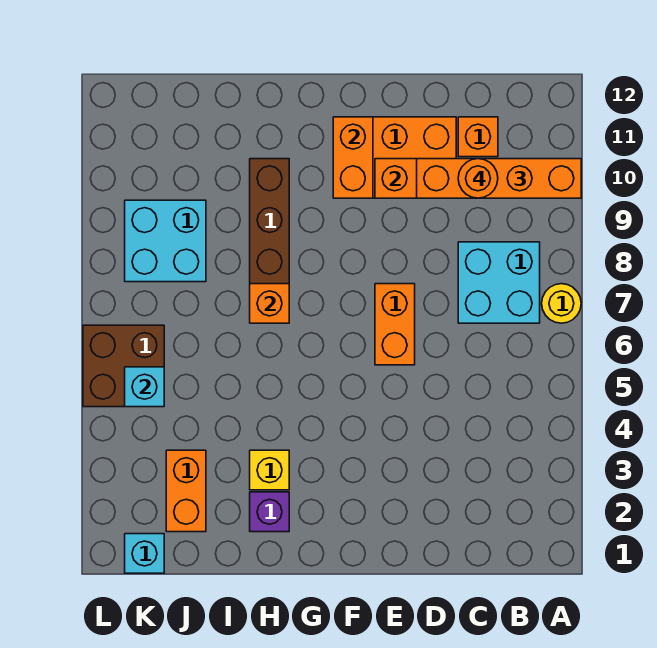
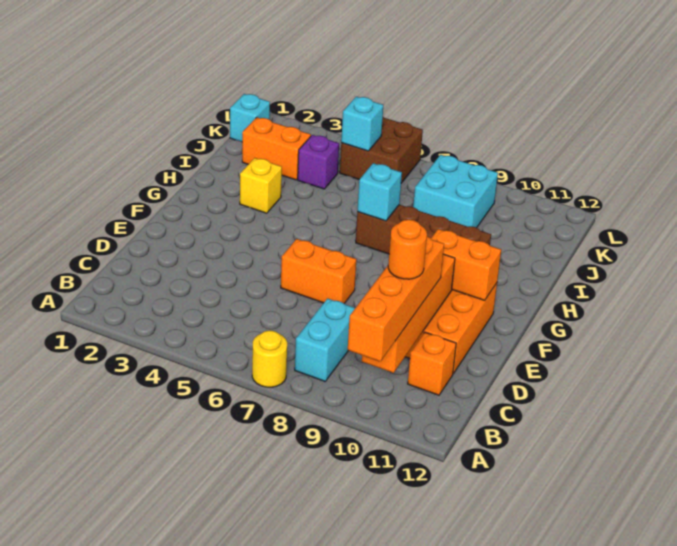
cyan brick B7:C8 level 1 -> cyan brick B8:C8 level 1
purple brick H2 level 1 -> purple brick J4 level 1
orange brick H7 level 2 -> cyan brick H7 level 2

